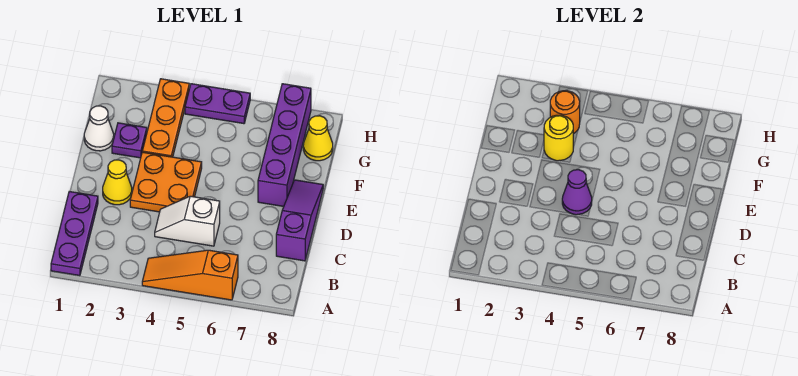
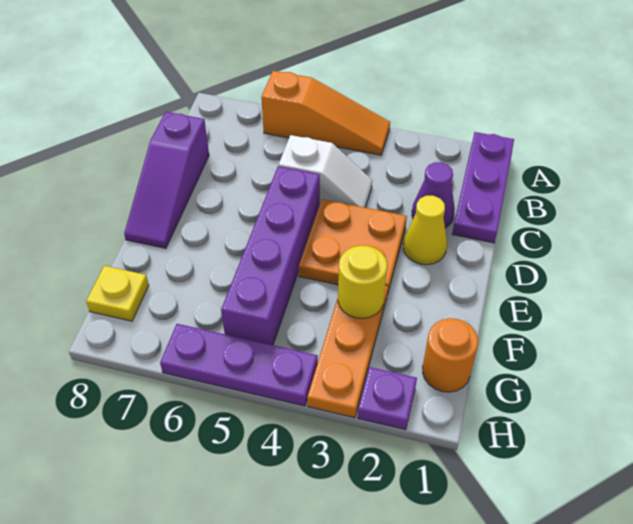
purple cone D4 level 2 -> purple cone C2 level 1
purple brick E7:H7 level 1 -> purple brick D5:G5 level 1
white cone F1 level 1 -> none
purple plate F2 level 1 -> purple plate H2 level 1
orange round brick G3 level 2 -> orange round brick G1 level 1
yellow cone G8 level 1 -> yellow plate G8 level 1
purple plate H4:H5 level 1 -> purple plate H4:H6 level 1

